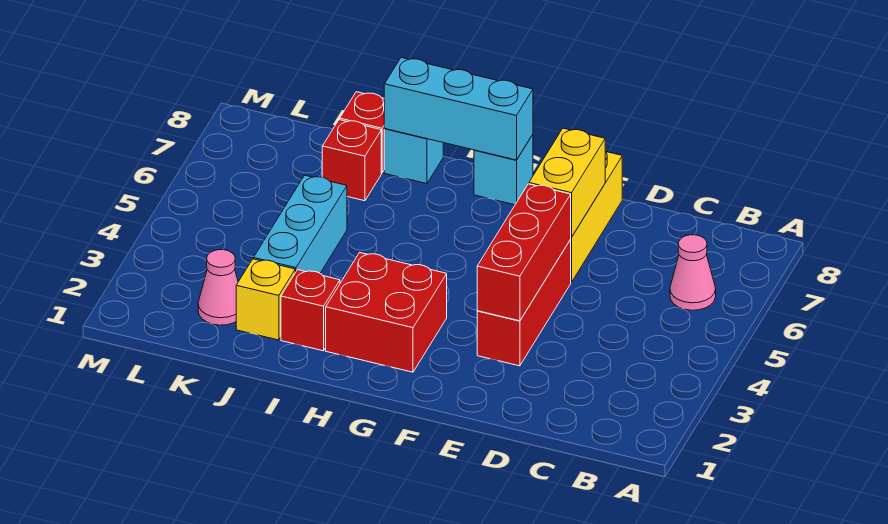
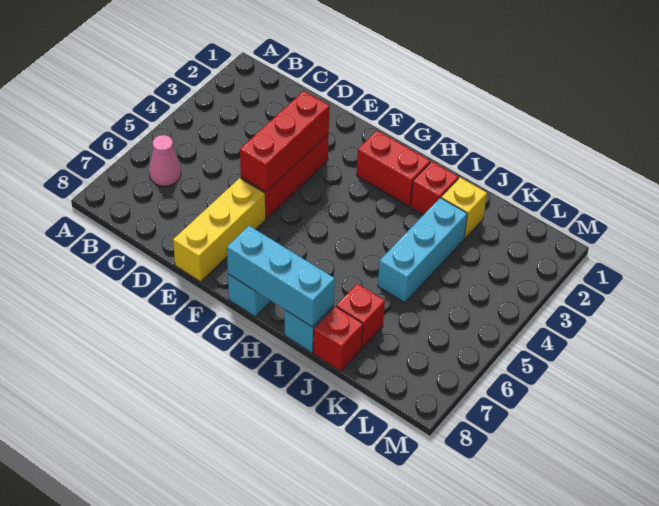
yellow brick E6:E7 level 2 -> none
red brick G2:H3 level 1 -> red brick G2:H2 level 1
pink cone K2 level 1 -> none

